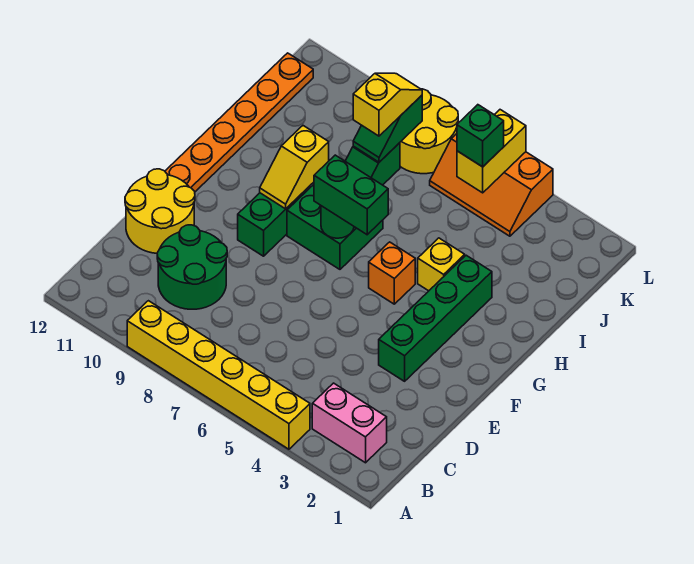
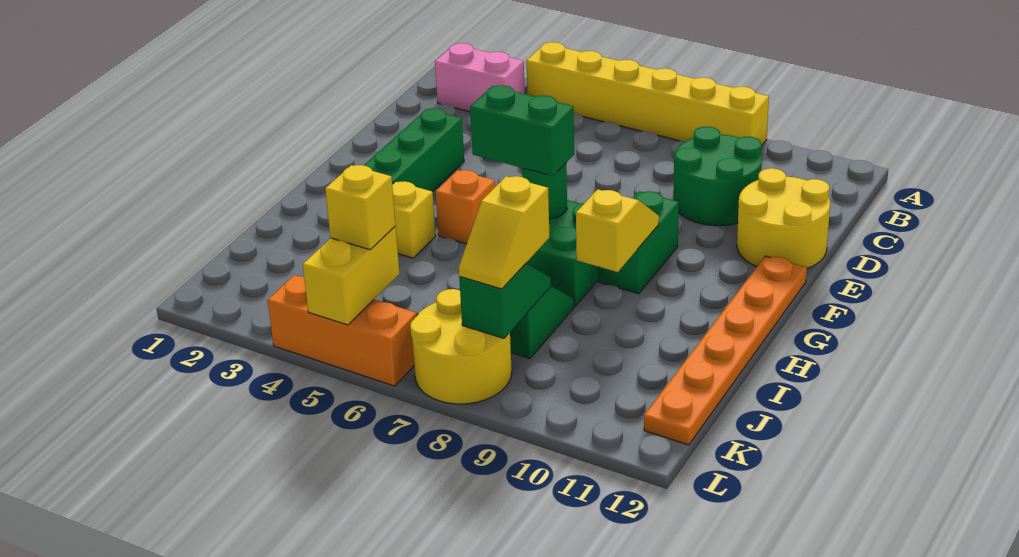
green brick K5 level 3 -> yellow brick K5 level 3

